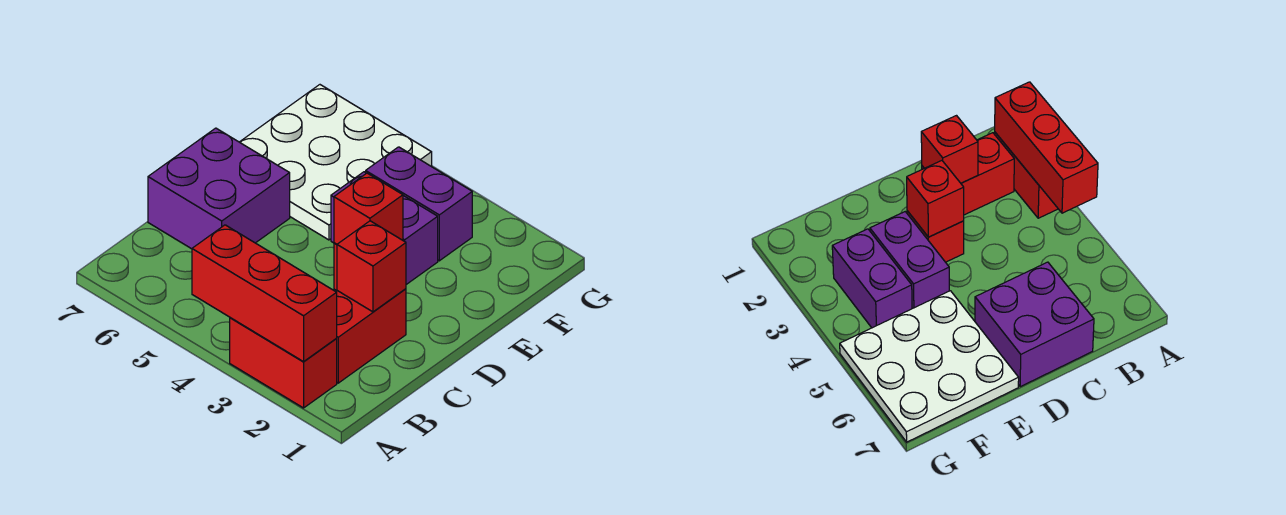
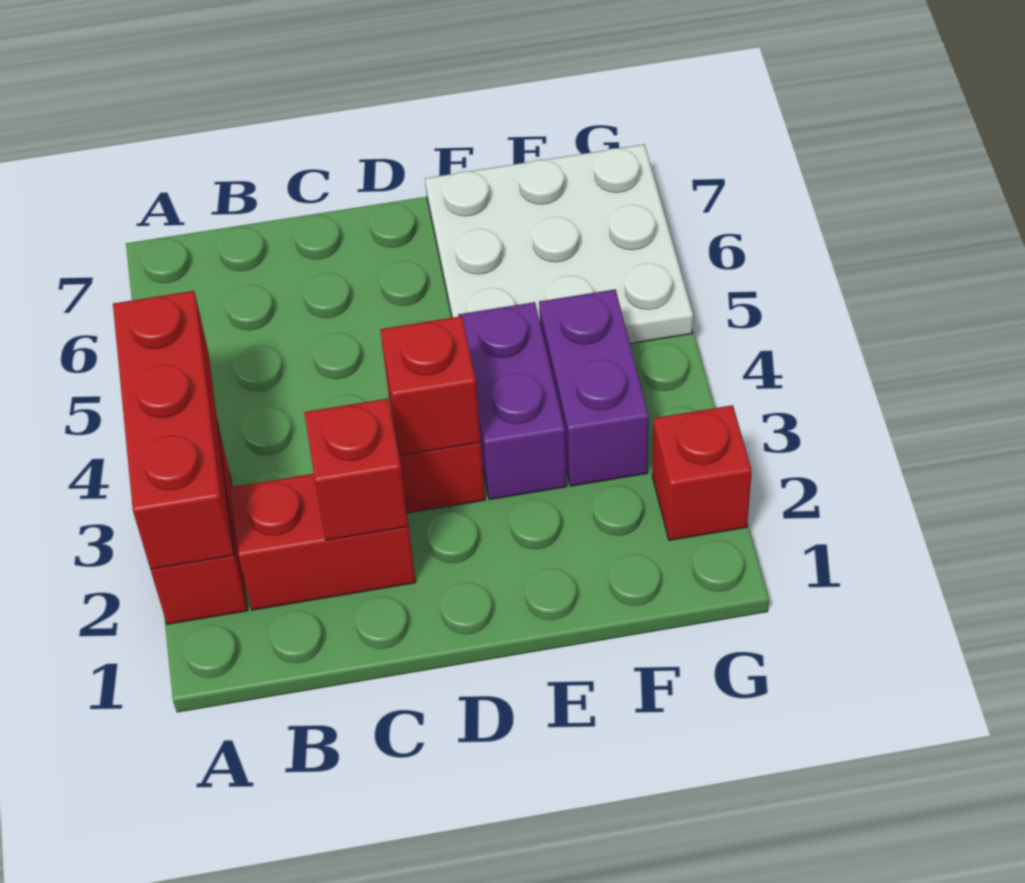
purple brick C6:D7 level 1 -> none
none -> red brick G2 level 1

